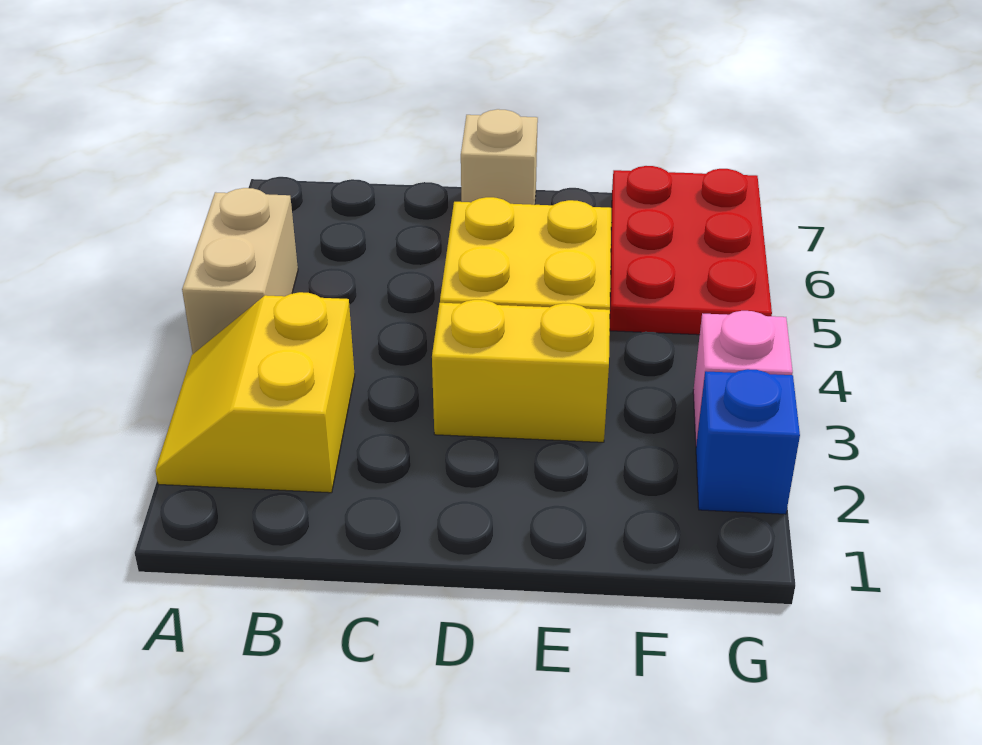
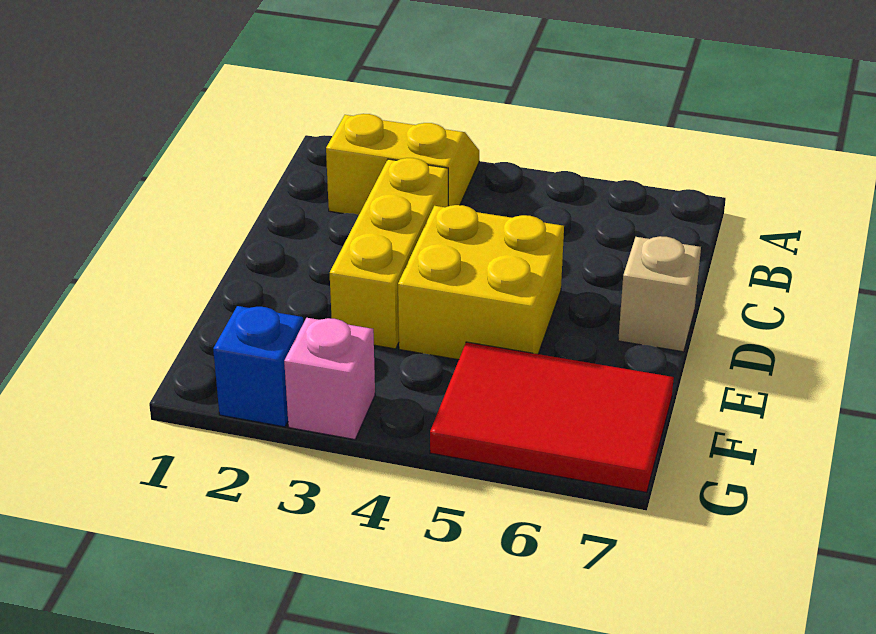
tan brick A4:A5 level 1 -> none
yellow brick D3:E3 level 1 -> yellow brick C3:E3 level 1
red plate F5:G7 level 1 -> red tile F5:G7 level 1

